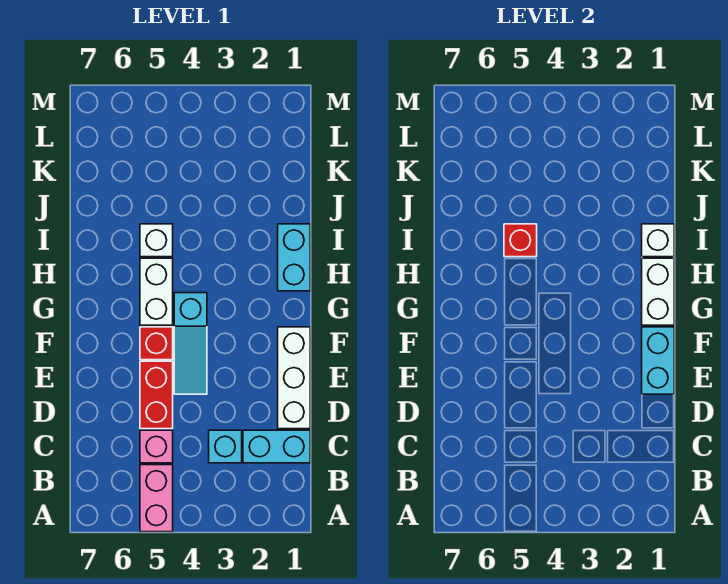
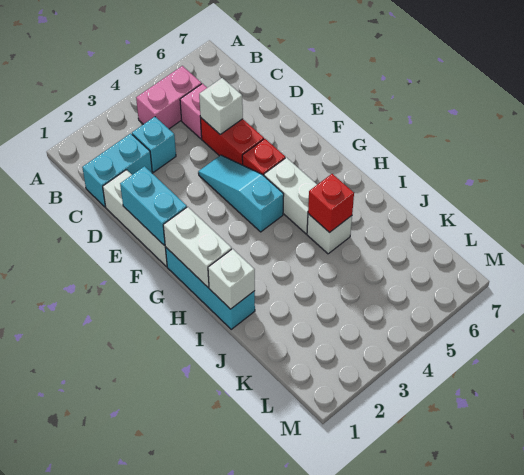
pink brick A5:B5 level 1 -> pink brick B4:B5 level 1
none -> white brick D5 level 2
cyan brick H1:I1 level 1 -> cyan brick G1:I1 level 1

